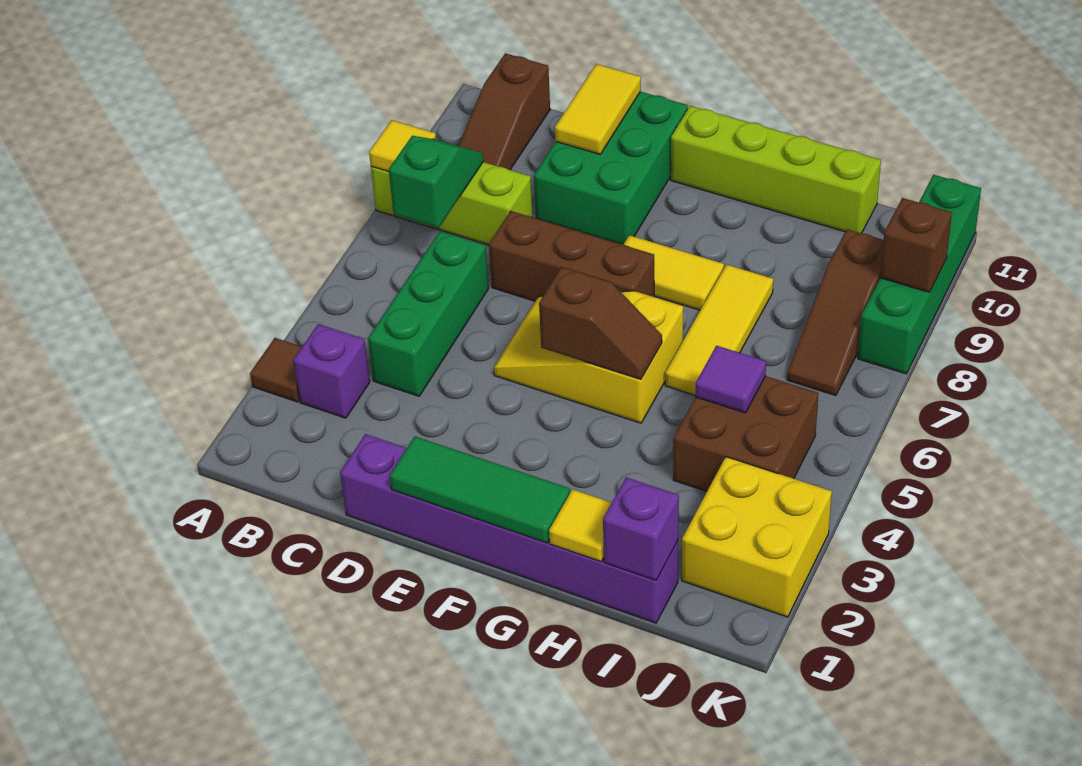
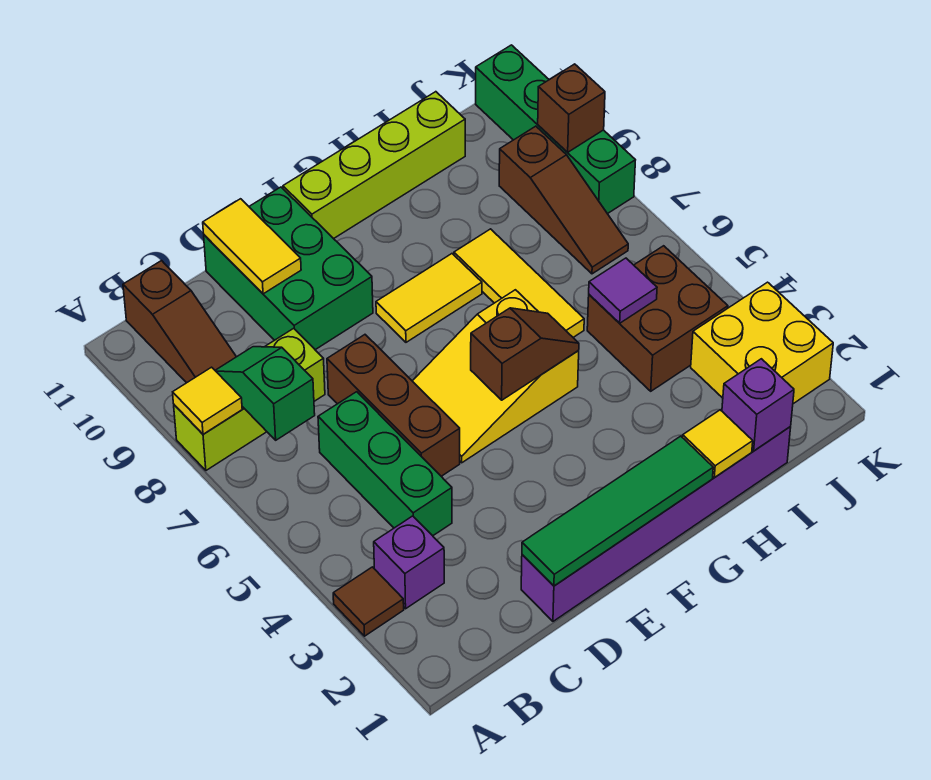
brown brick D7:F7 level 1 -> brown brick D5:D7 level 1
green tile E1:G1 level 2 -> green tile D1:G1 level 2

